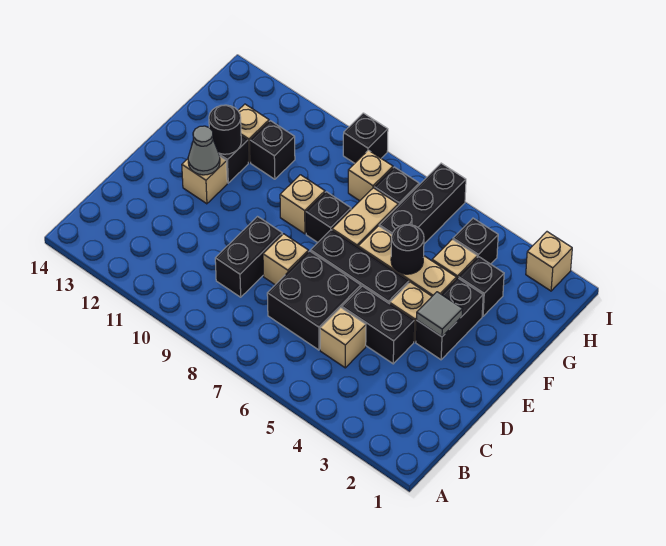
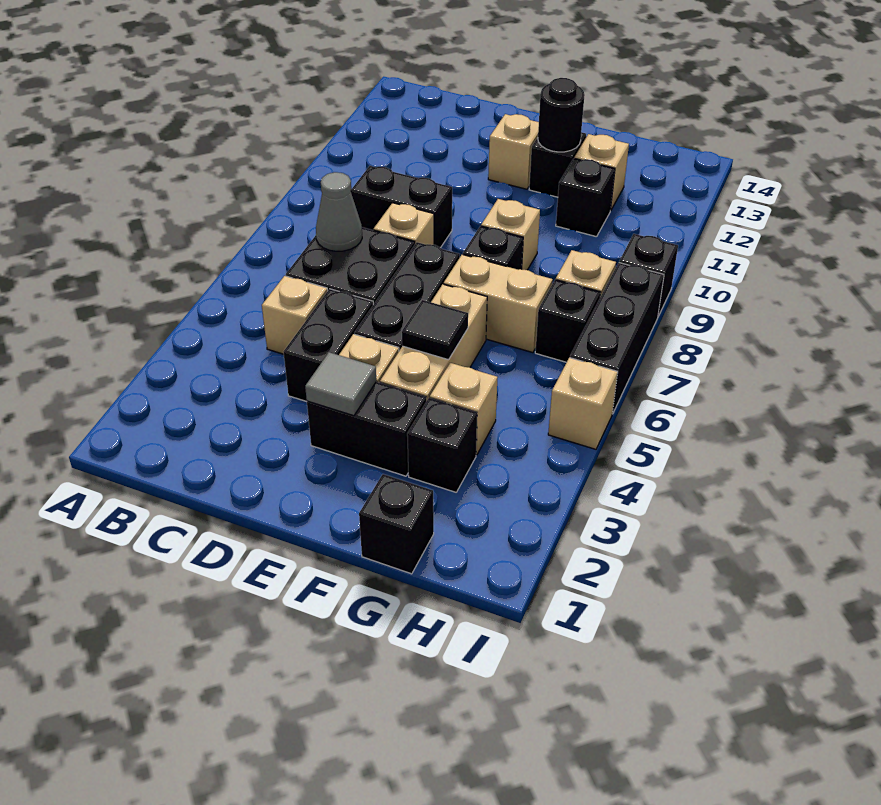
grey cone E12 level 2 -> grey cone C7 level 2
black round brick F5 level 2 -> black tile F5 level 2
black brick G6:I6 level 1 -> black brick I6:I8 level 1
black brick H4 level 1 -> black brick G1 level 1
tan brick I2 level 1 -> tan brick I5 level 1

